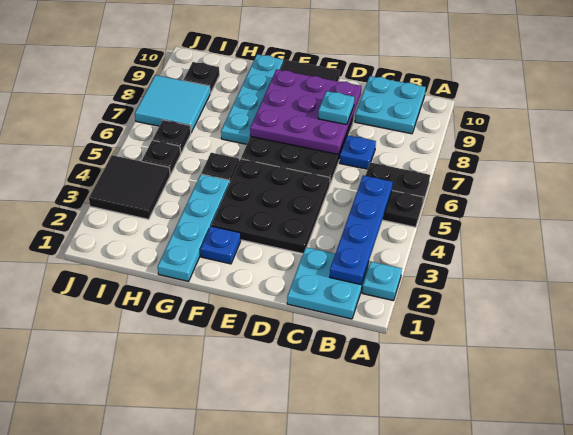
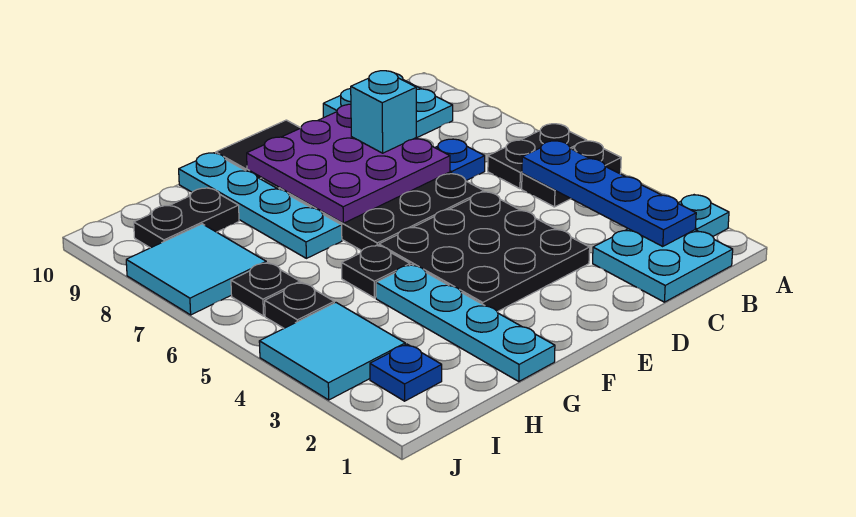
cyan plate D8 level 3 -> cyan brick D8 level 3
blue plate F2 level 1 -> blue plate I2 level 1
black tile I3:J4 level 1 -> cyan tile I3:J4 level 1
black plate I9 level 1 -> black plate H9:I9 level 1

